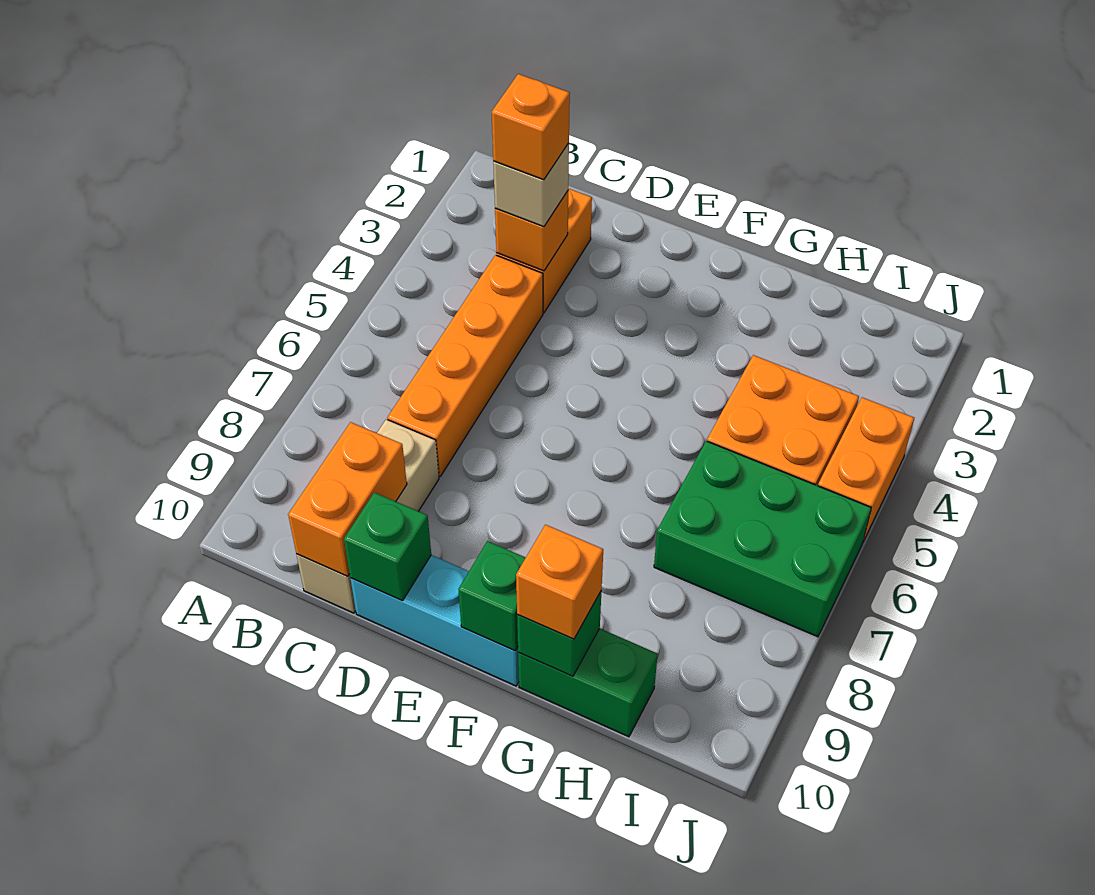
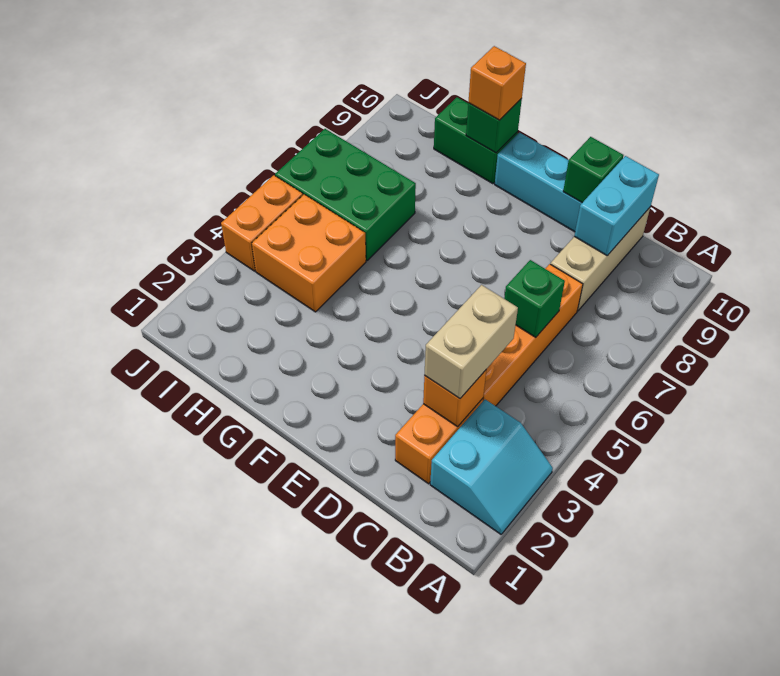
none -> cyan slope A2:B3 level 1 top B
tan brick C3 level 3 -> tan brick C3:C4 level 3
orange brick C3 level 4 -> none
orange brick C9:C10 level 2 -> cyan brick C9:C10 level 2
green brick F10 level 2 -> green brick C6 level 2

